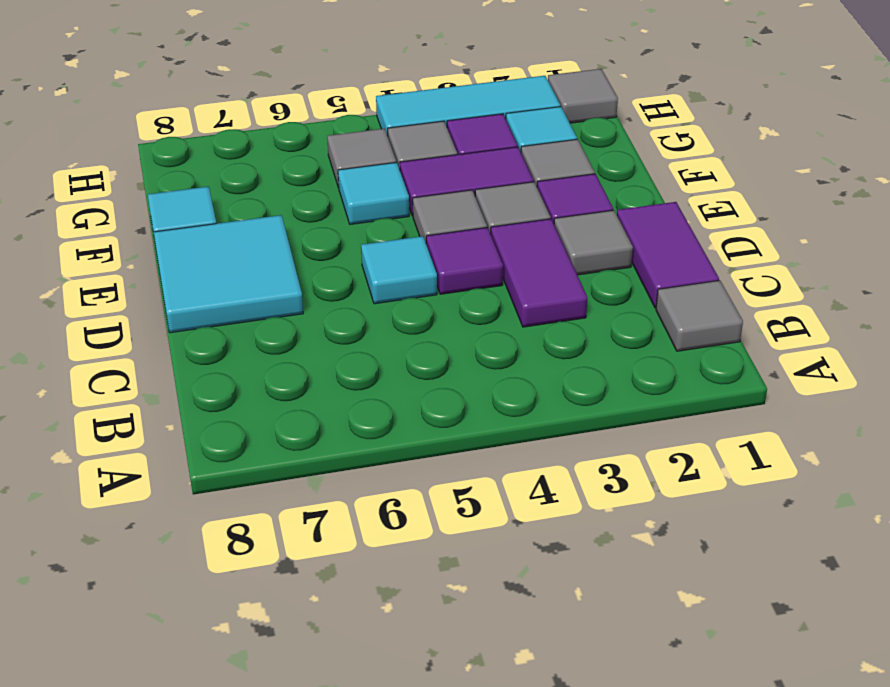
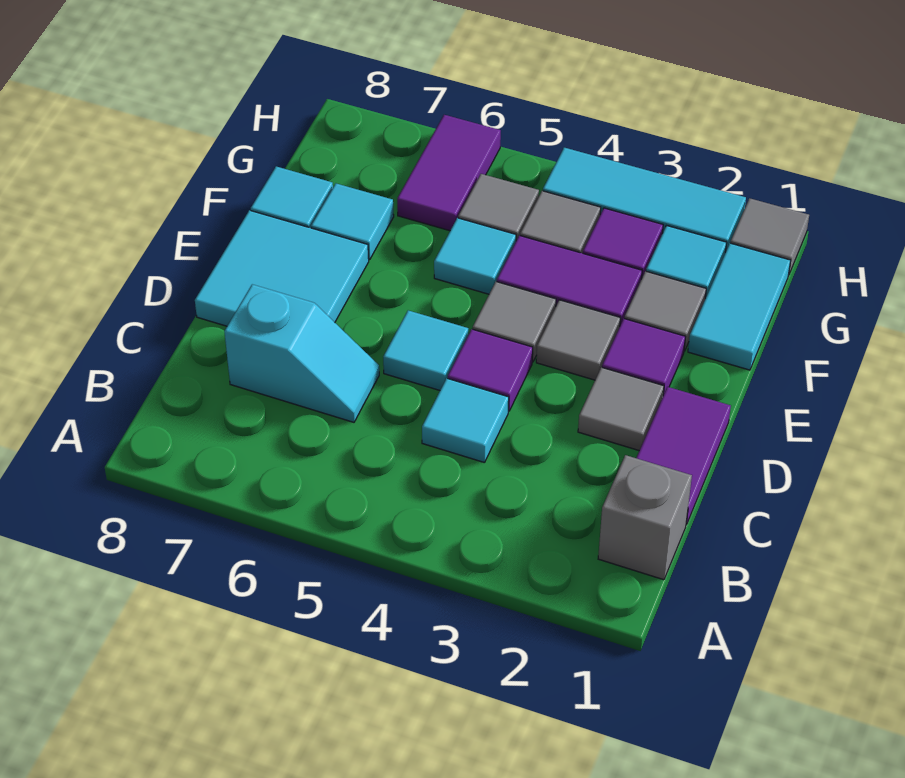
grey tile B1 level 1 -> grey brick B1 level 1
purple tile C3:D3 level 1 -> purple tile G6:H6 level 1
none -> cyan tile C4 level 1
none -> cyan slope C6:C7 level 1 top 7
none -> cyan tile F1:G1 level 1
none -> cyan tile F7 level 1

